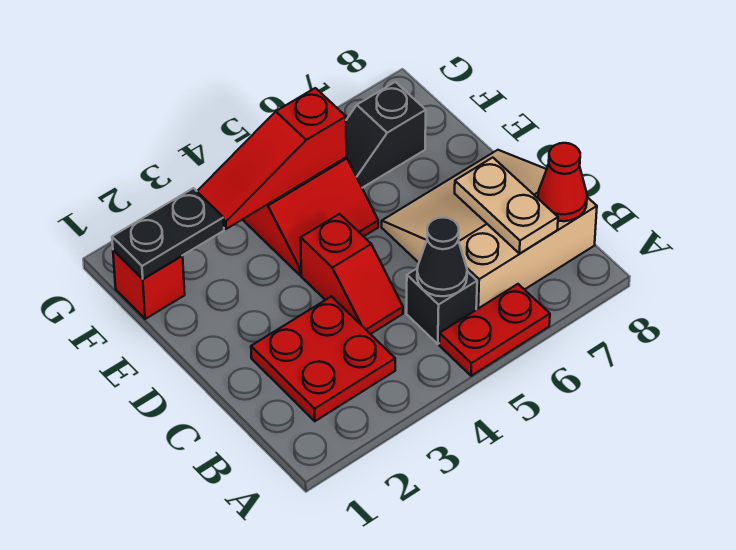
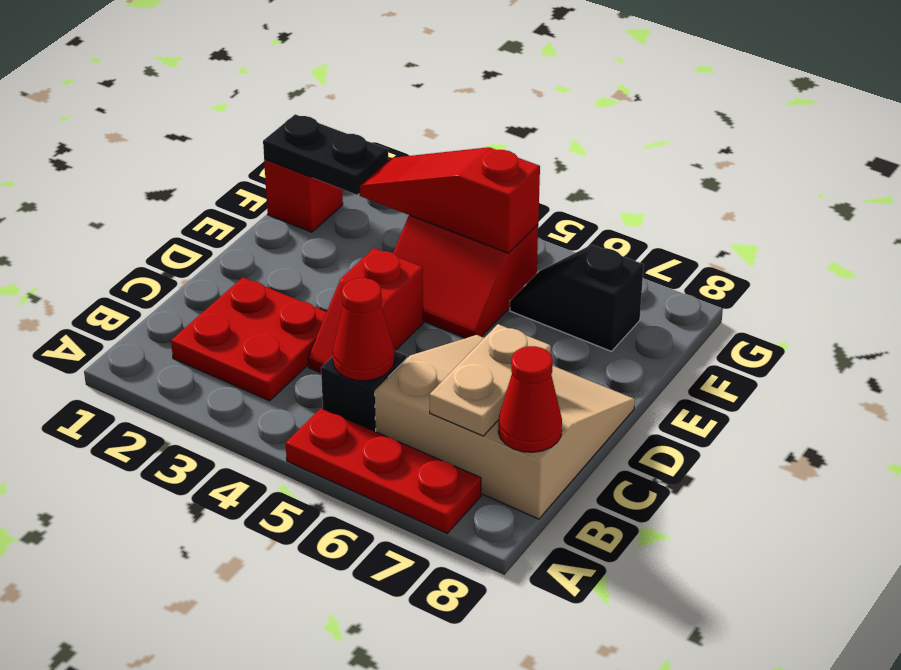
red plate A5:A6 level 1 -> red plate A5:A7 level 1
black cone B5 level 2 -> red cone B5 level 2

